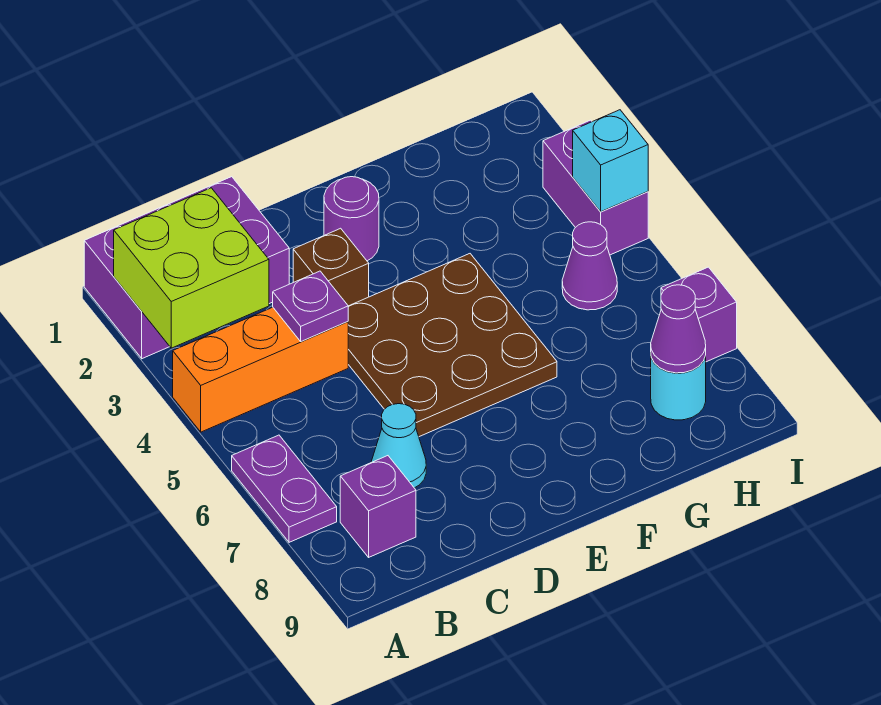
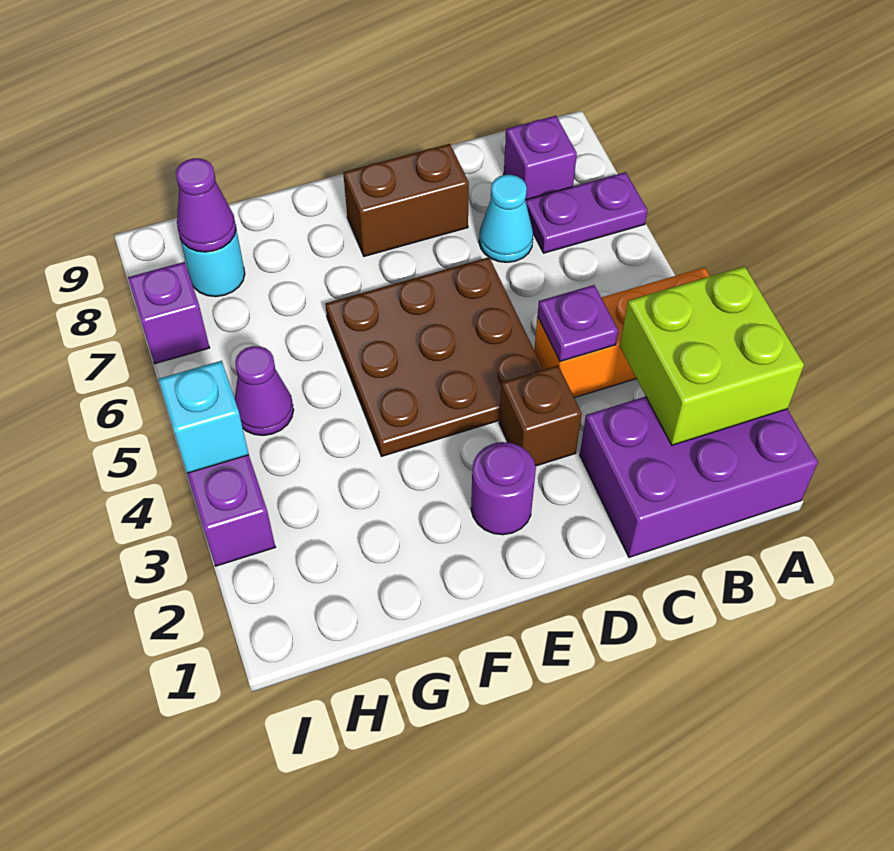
purple plate A6:A7 level 1 -> purple plate A7:B7 level 1
none -> brown brick D8:E8 level 1

